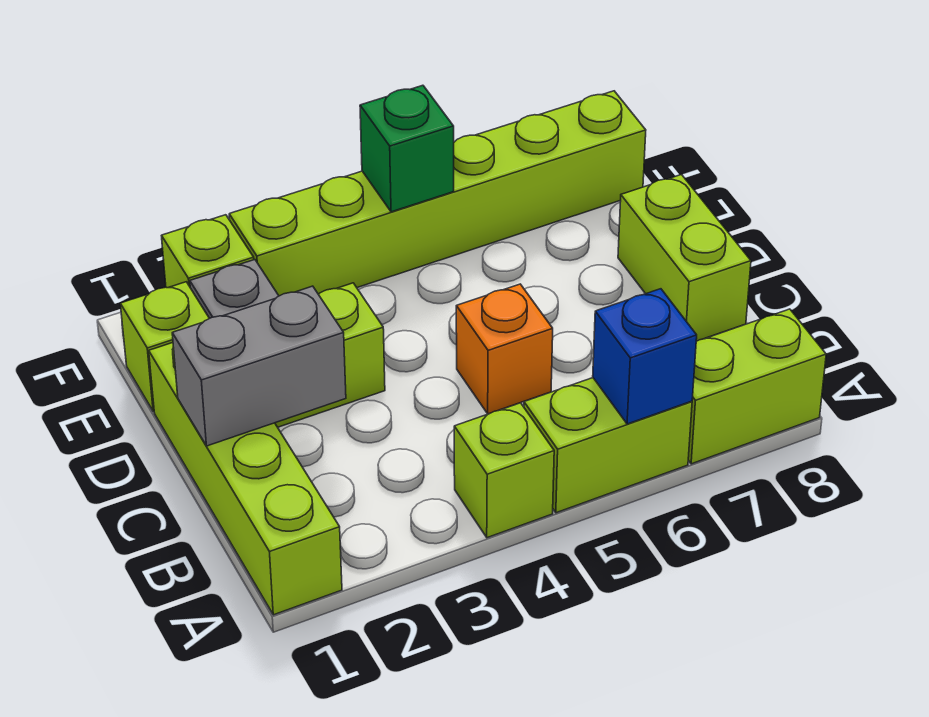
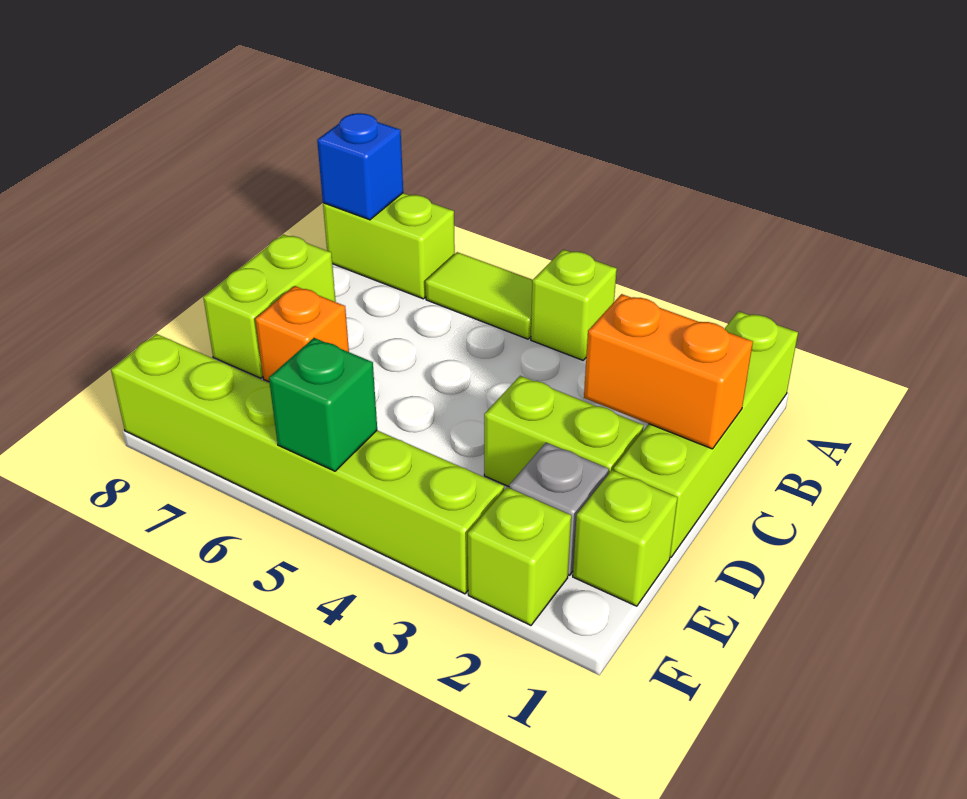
lime brick A5:A6 level 1 -> lime tile A5:A6 level 1
blue brick A6 level 2 -> blue brick A8 level 2
grey brick C1:C2 level 2 -> orange brick C1:C2 level 2
orange brick C5 level 1 -> orange brick D7 level 1

